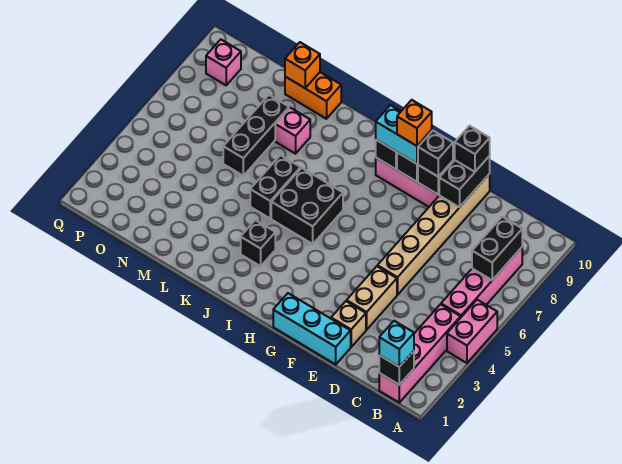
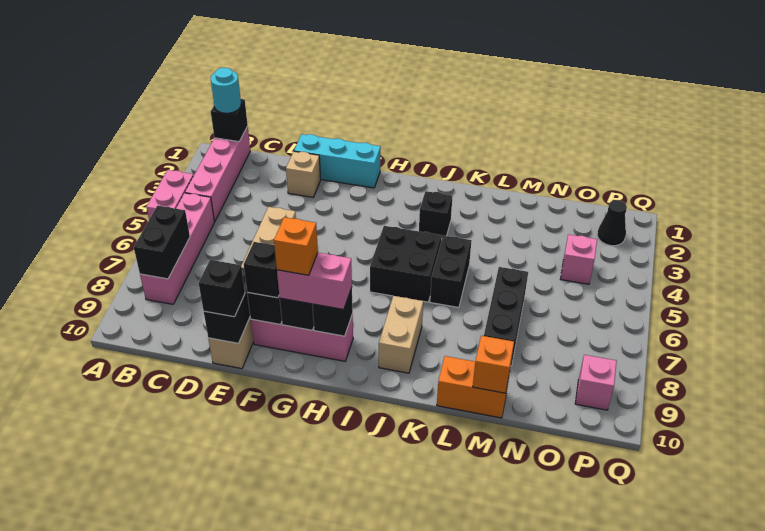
cyan brick B1 level 3 -> cyan round brick B1 level 3
tan brick E3:E4 level 1 -> tan brick J8:J9 level 1
cyan brick G9:H9 level 3 -> pink brick G9:H9 level 3
pink brick L8 level 1 -> pink brick O4 level 1
none -> black cone P2 level 1

